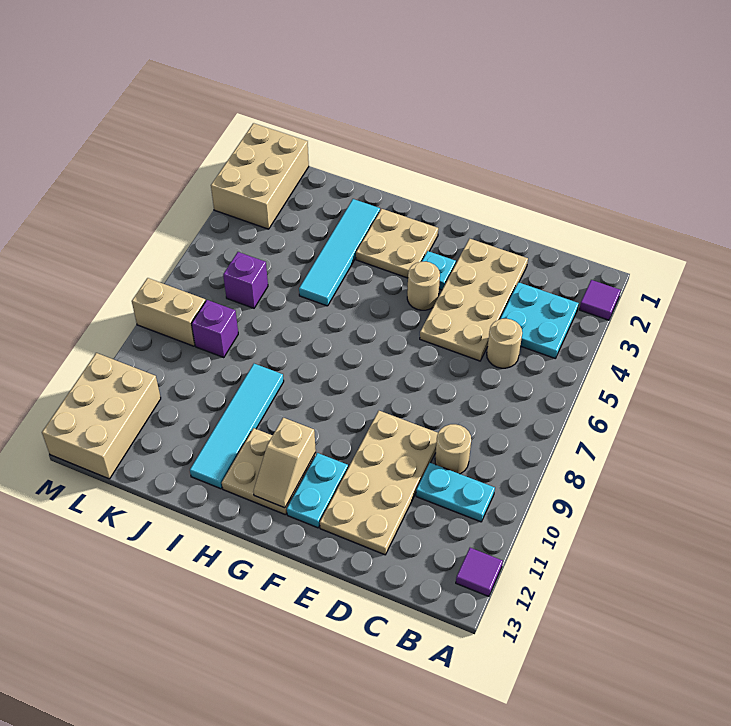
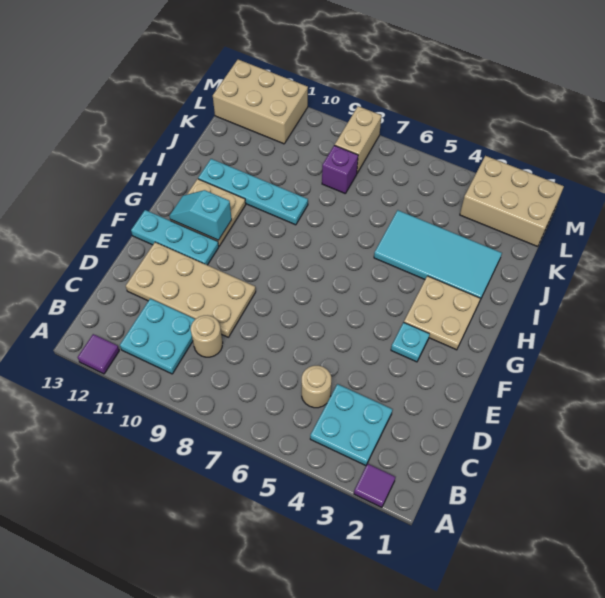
cyan plate B10:C10 level 1 -> cyan plate B10:C11 level 1
tan plate D2:E5 level 1 -> none
tan round brick F4 level 1 -> none
cyan plate F11:F12 level 1 -> cyan plate F11:F13 level 1
tan slope G11:G12 level 2 top 11 -> cyan slope G11:G12 level 2 top 11
cyan tile I2:I5 level 1 -> cyan tile I2:J5 level 1
cyan tile I9:I12 level 1 -> cyan plate I9:I12 level 1
purple brick K6 level 1 -> none

